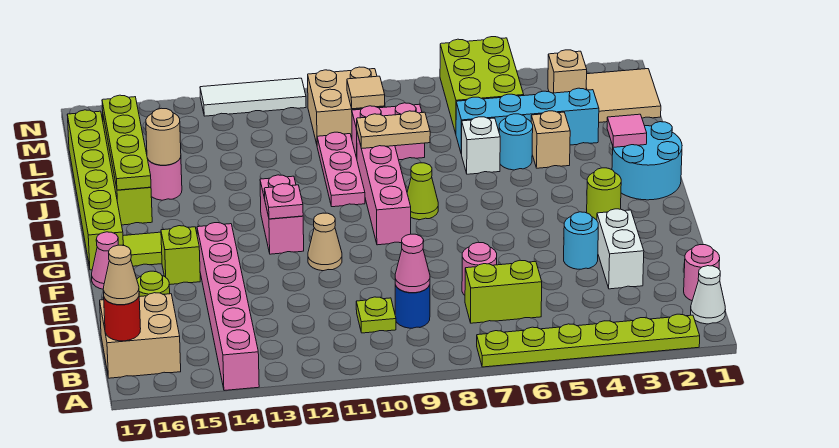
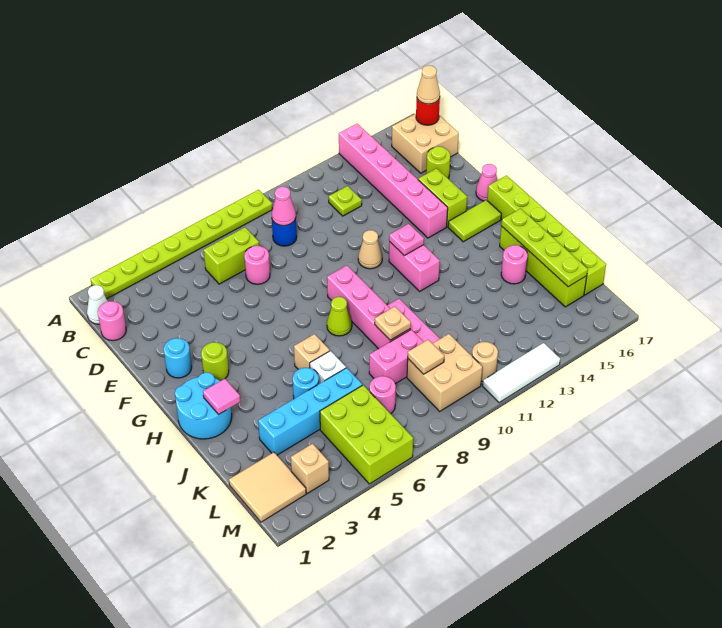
lime plate A2:A7 level 1 -> lime plate A2:A9 level 1
lime plate C10 level 1 -> lime plate C12 level 1
white brick D3:E3 level 1 -> none
cyan round brick E4 level 1 -> cyan round brick F2 level 1
lime brick F15 level 1 -> lime brick E15:F15 level 1
tan brick J4 level 1 -> tan brick I6 level 1
tan plate J8:J9 level 2 -> tan plate J9 level 2
tan round brick J15 level 2 -> tan round brick M11 level 1
none -> pink round brick L7 level 1

